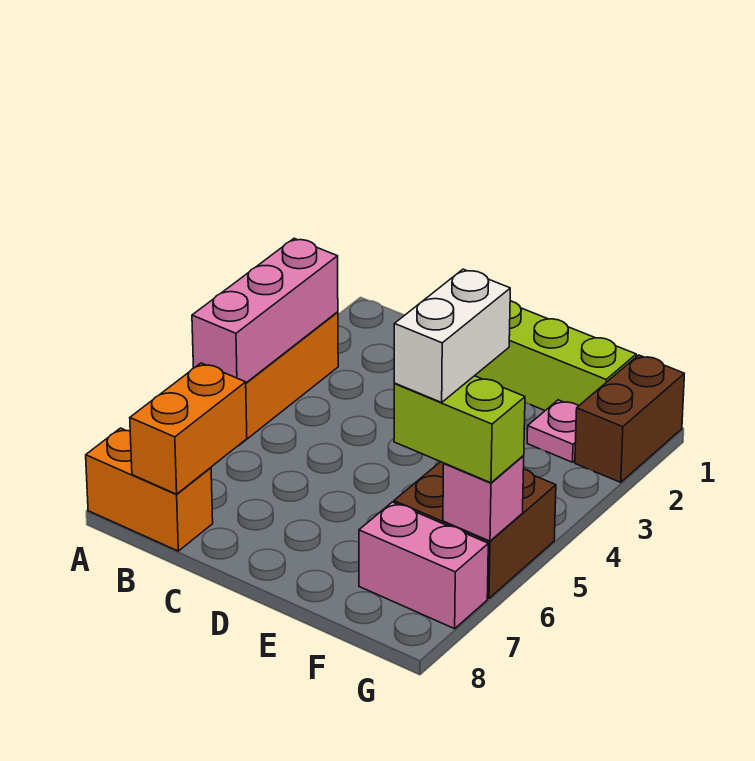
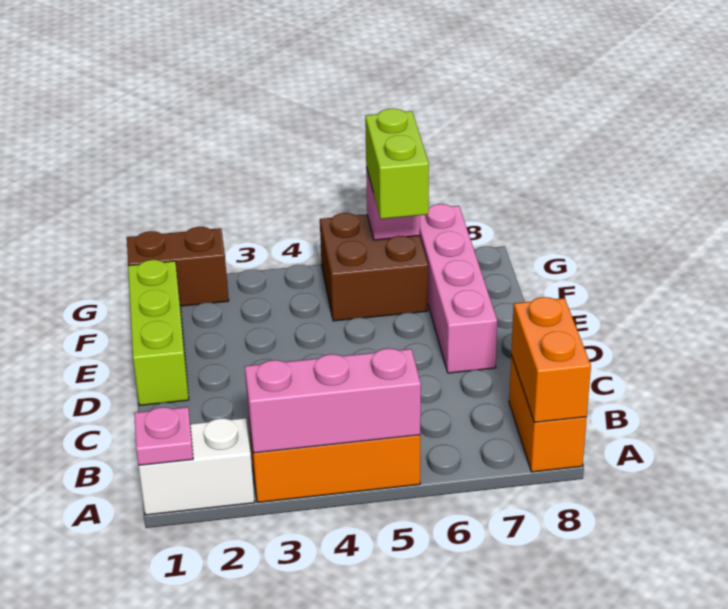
orange brick B7:B8 level 2 -> orange brick A8:B8 level 2
pink plate F2 level 1 -> pink plate A1 level 2
white brick F5:F6 level 4 -> white brick A1:A2 level 1
pink brick F7:G7 level 1 -> pink brick D7:G7 level 1

